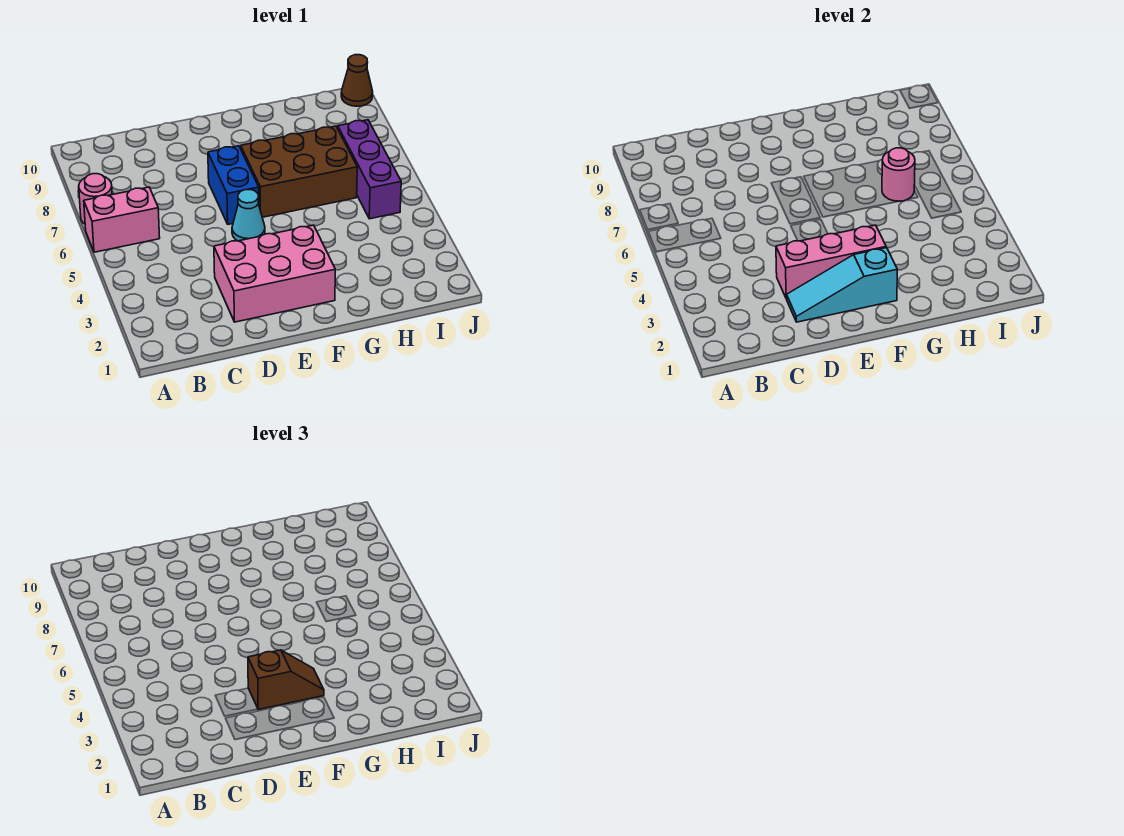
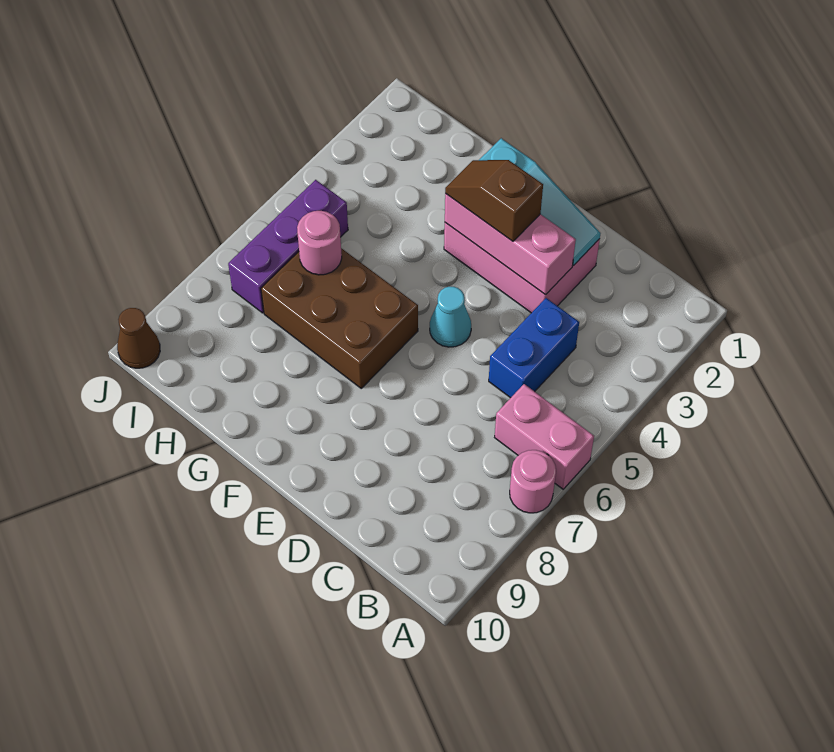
blue brick E6:E7 level 1 -> blue brick C4:C5 level 1

